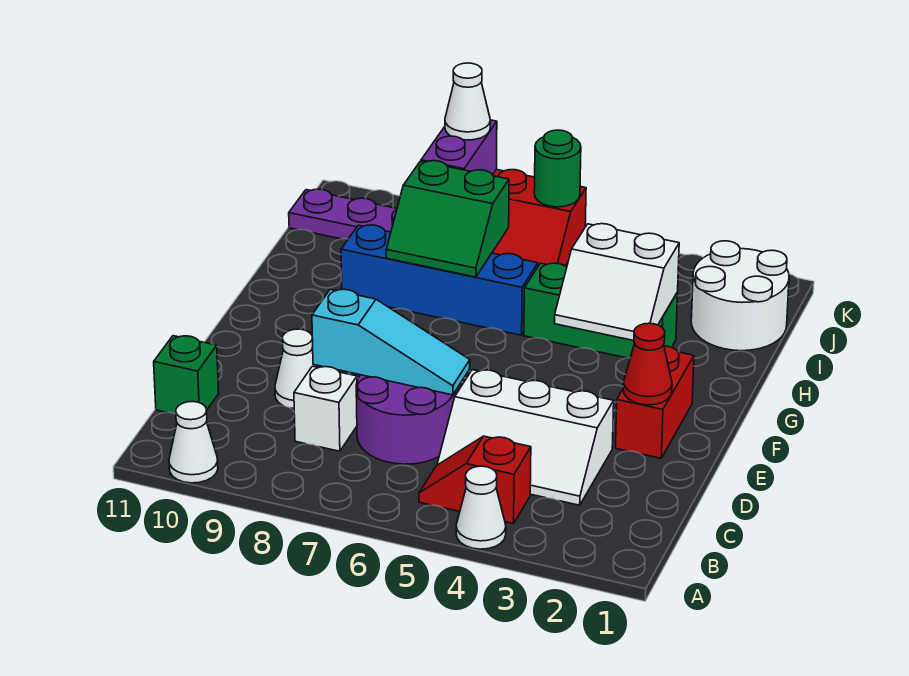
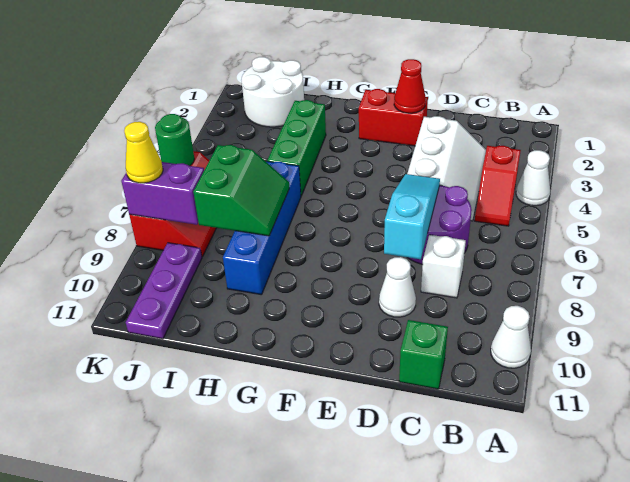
white slope G3:H4 level 2 top H -> none
white cone K8 level 3 -> yellow cone K8 level 3

